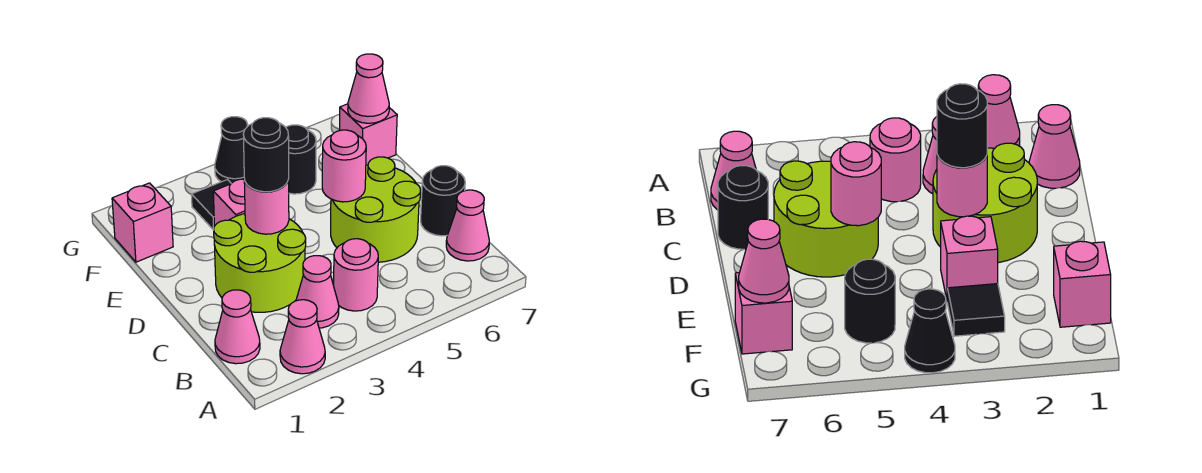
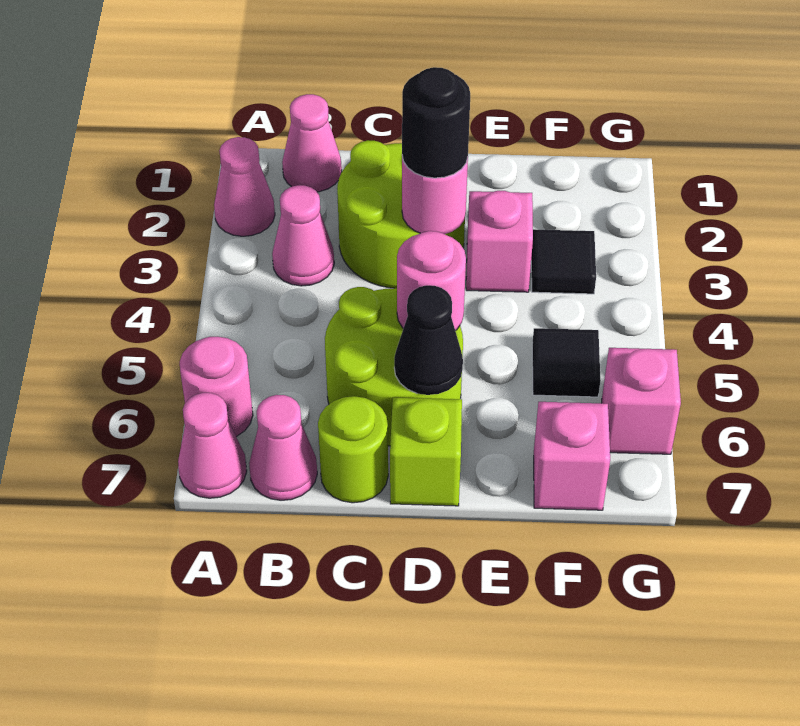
pink round brick B4 level 1 -> pink round brick A6 level 1
black round brick C7 level 1 -> lime round brick C7 level 1
none -> lime brick D7 level 1
pink brick F1 level 1 -> pink brick G6 level 1
black round brick F5 level 1 -> black tile F5 level 1
pink cone F7 level 2 -> pink cone A7 level 1
black cone G4 level 1 -> black cone D6 level 2

